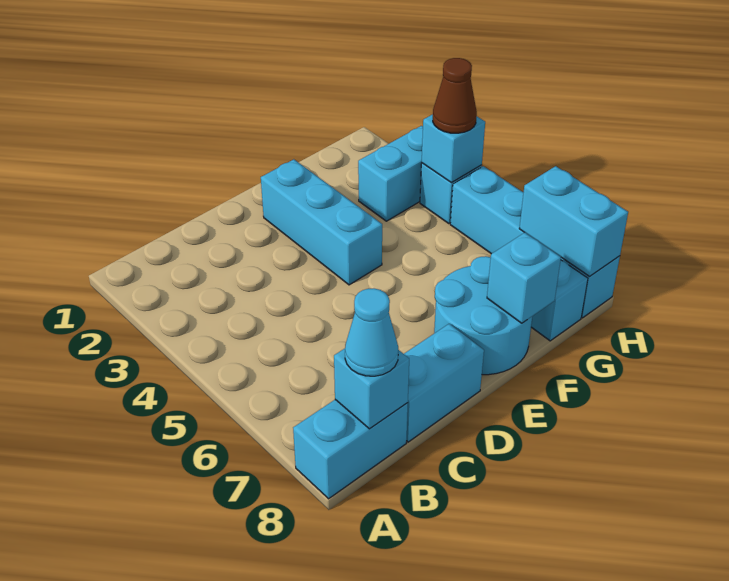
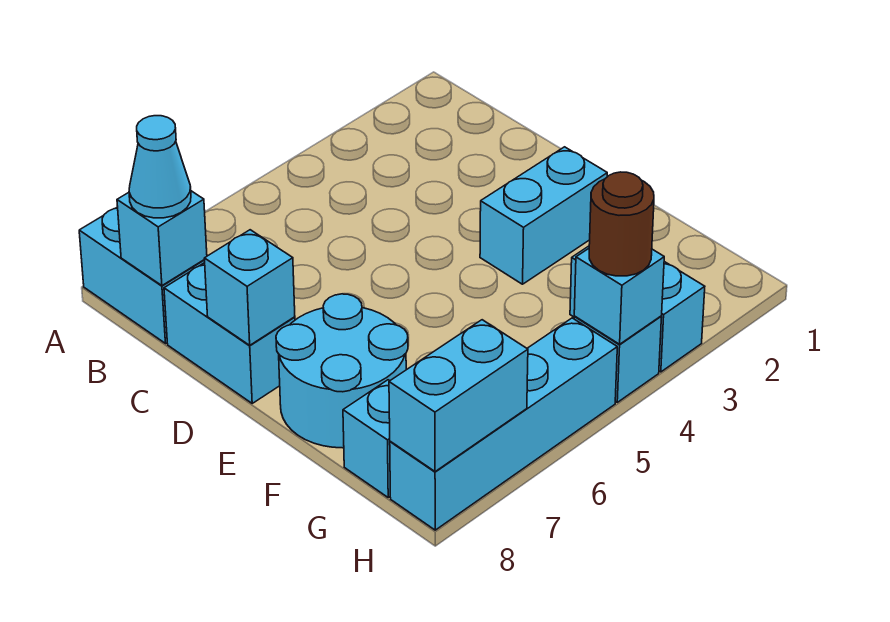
cyan brick E2:E4 level 1 -> cyan brick E2:E3 level 1
cyan brick F8 level 2 -> cyan brick D8 level 2
brown cone H4 level 3 -> brown round brick H4 level 3

